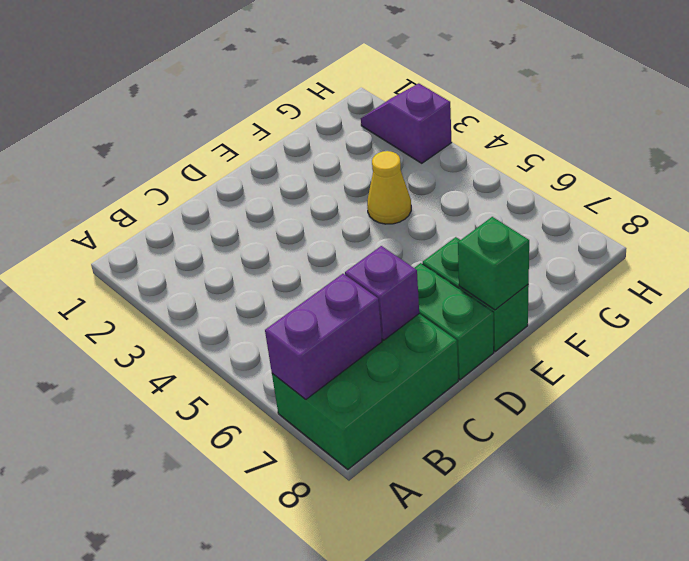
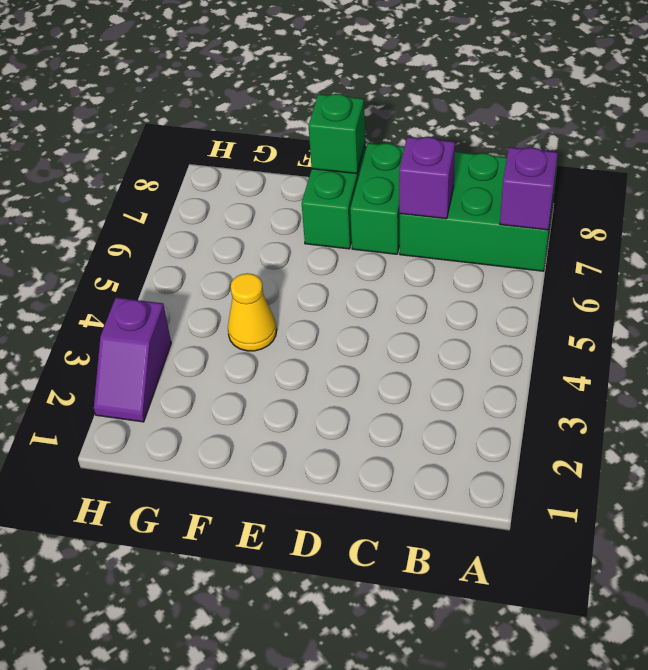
purple brick A7:B7 level 2 -> purple brick A7 level 2

